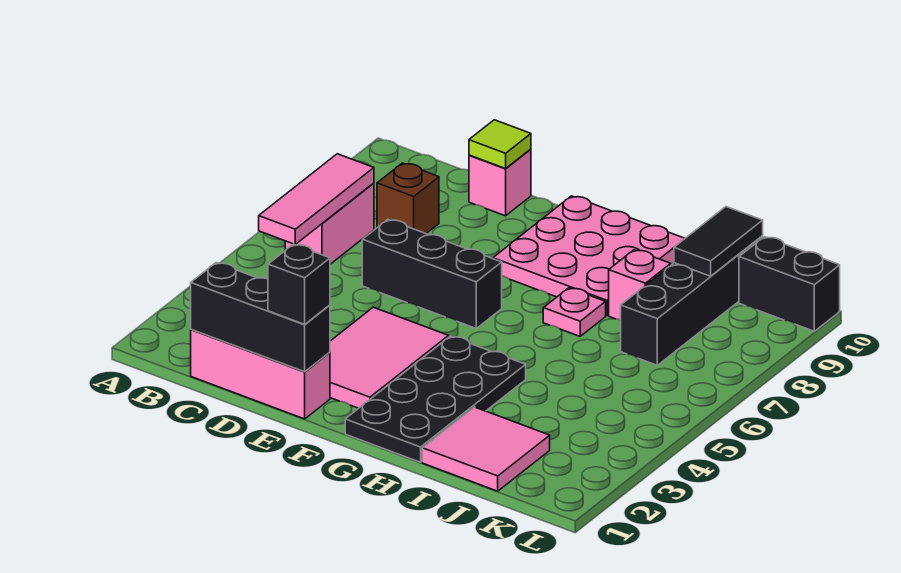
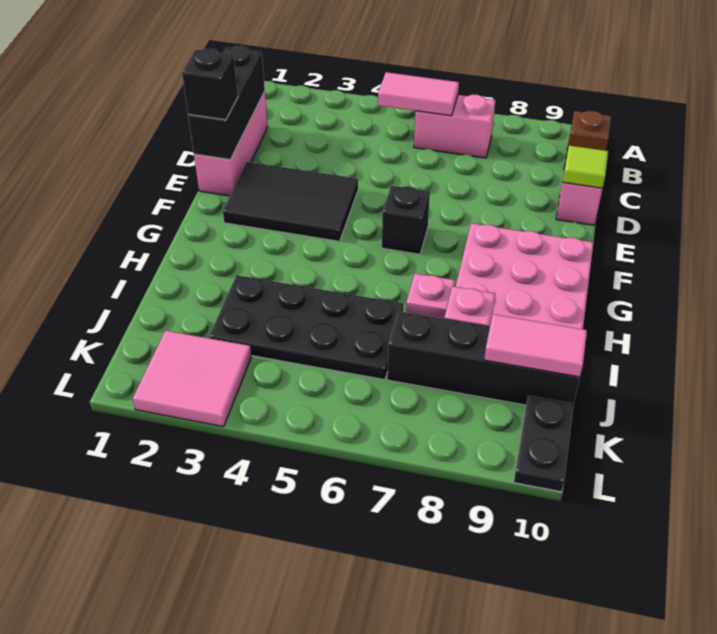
pink tile B5:B7 level 2 -> pink tile B5:B6 level 2
brown brick C8 level 1 -> brown brick B10 level 1
black brick D6:F6 level 1 -> black brick F6 level 1
pink tile E2:F4 level 1 -> black tile E2:F4 level 1
black plate G1:H4 level 1 -> black plate I3:J6 level 1
pink tile I1:J2 level 1 -> pink tile K2:L3 level 1
black tile J9:J10 level 2 -> pink tile J9:J10 level 2
black brick K10:L10 level 1 -> black plate K10:L10 level 1

